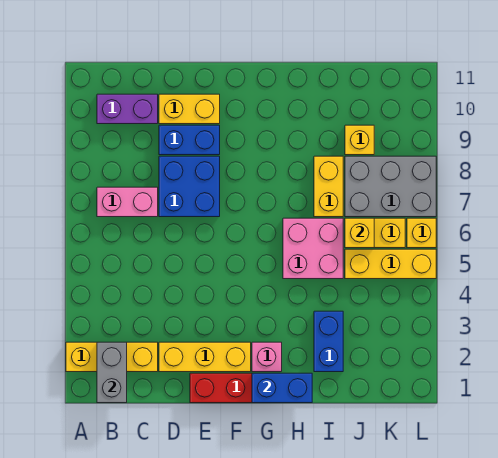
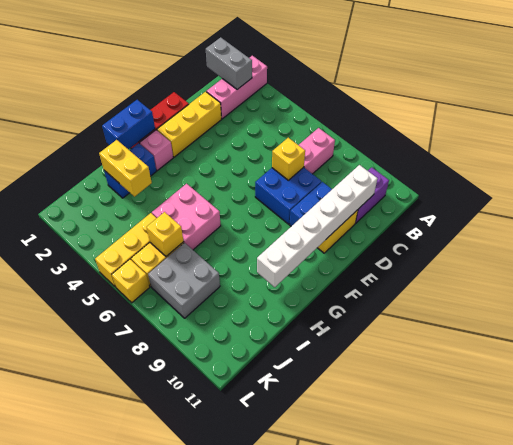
yellow brick A2:C2 level 1 -> pink brick A2:C2 level 1
none -> white brick C10:H10 level 2
blue brick I2:I3 level 1 -> blue brick H2:I2 level 1
yellow brick I7:I8 level 1 -> yellow brick I2:I3 level 2
grey brick J7:L8 level 1 -> grey brick J7:K8 level 1
yellow brick J9 level 1 -> yellow brick D7 level 2

